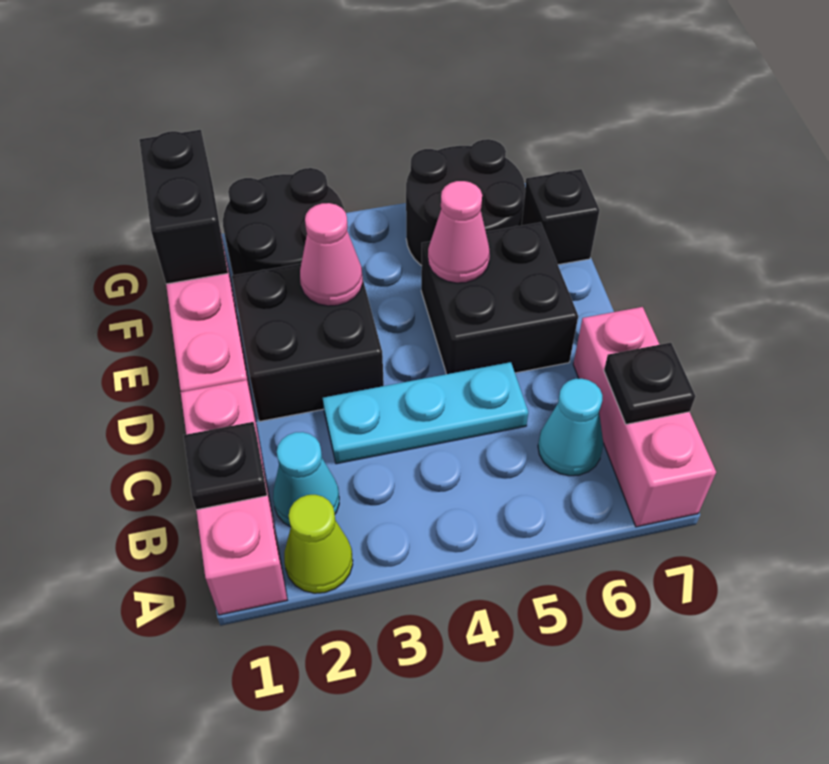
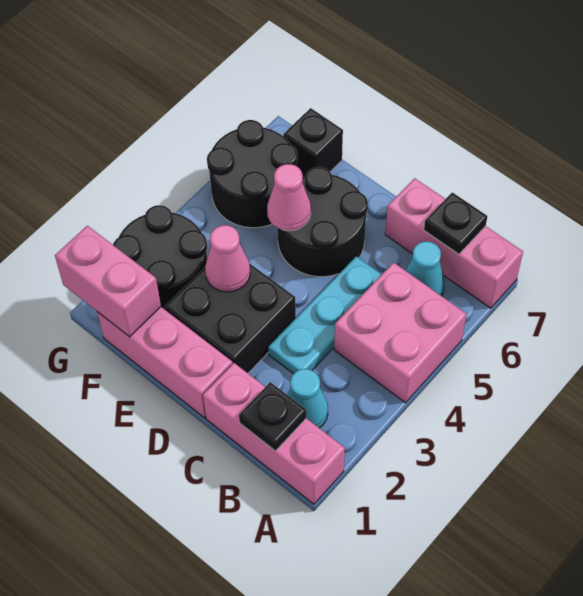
lime cone A2 level 1 -> none
none -> pink brick A4:B5 level 1
black brick D5:E6 level 1 -> black round brick D5:E6 level 1
black brick F1:G1 level 2 -> pink brick F1:G1 level 2

